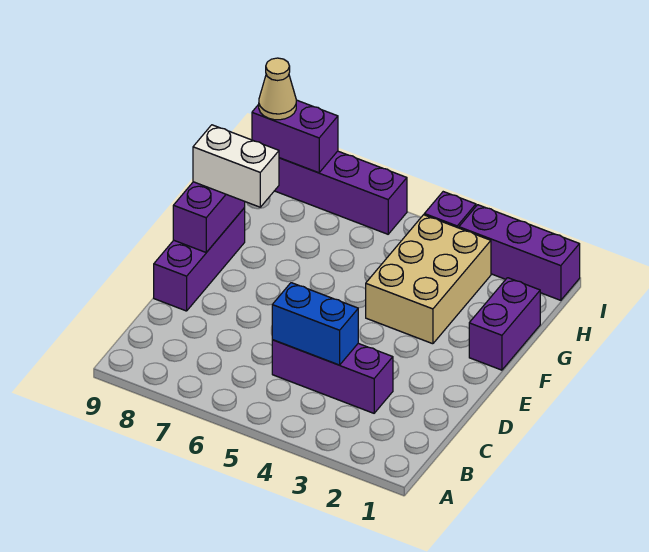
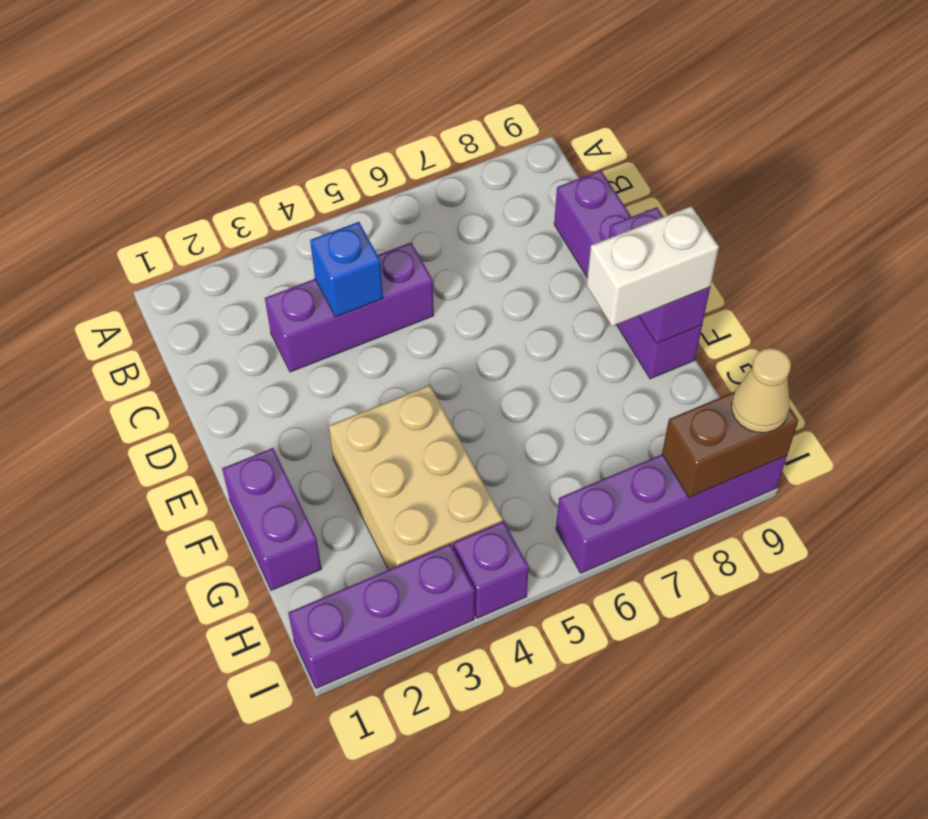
blue brick C4:C5 level 2 -> blue brick C4 level 2
purple brick D9:F9 level 1 -> purple brick C9:F9 level 1
purple brick I8:I9 level 2 -> brown brick I8:I9 level 2

